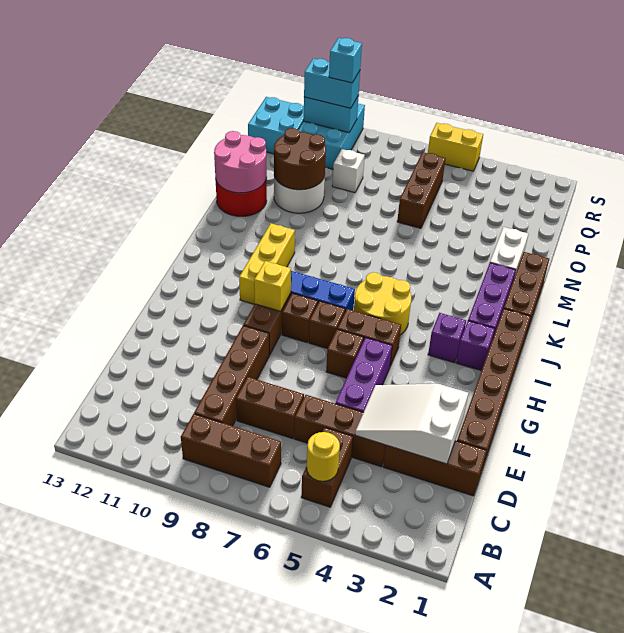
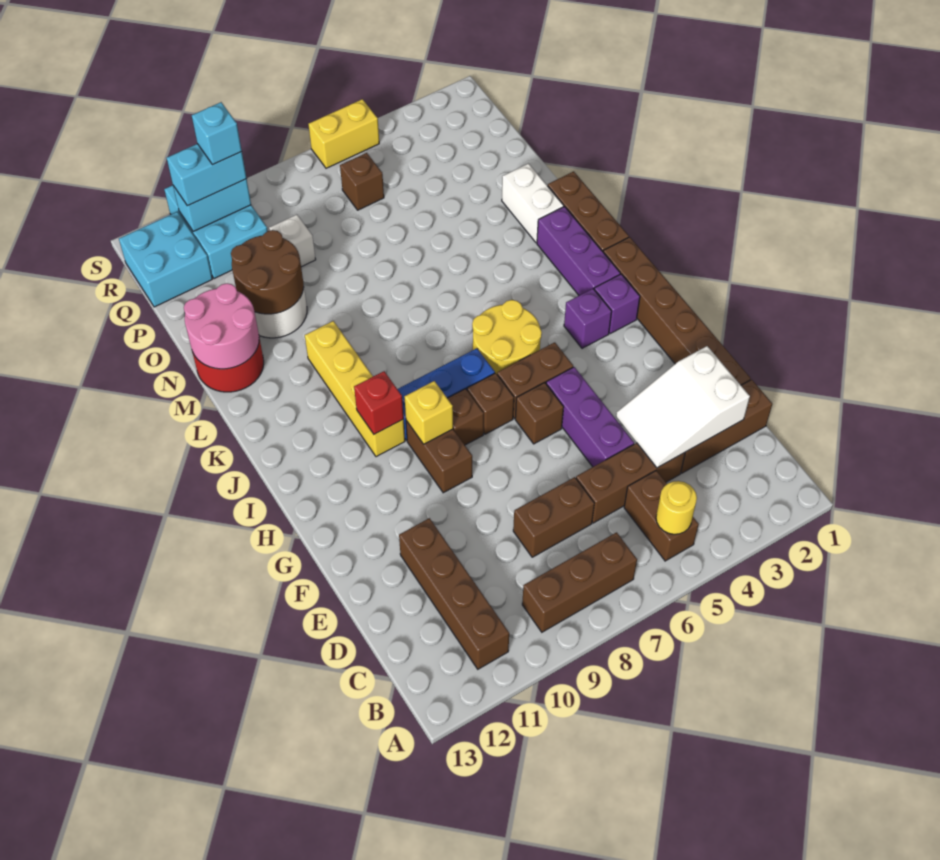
brown brick C9:F9 level 1 -> brown brick B11:E11 level 1
yellow brick I10:K10 level 1 -> yellow brick I10:L10 level 1
none -> red brick I10 level 2
brown brick O6:Q6 level 1 -> brown brick Q6 level 1

